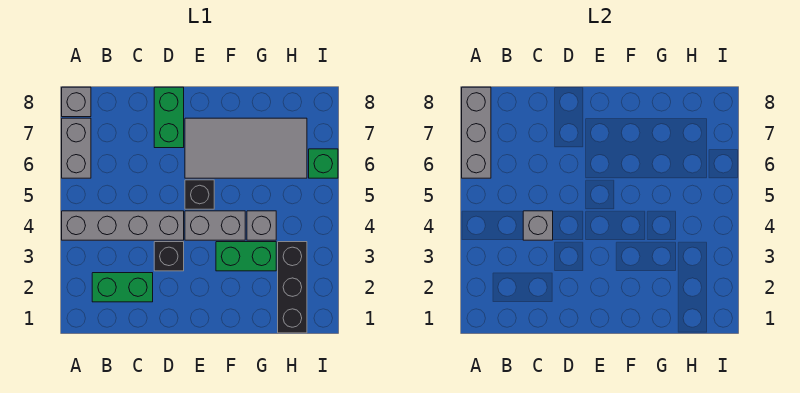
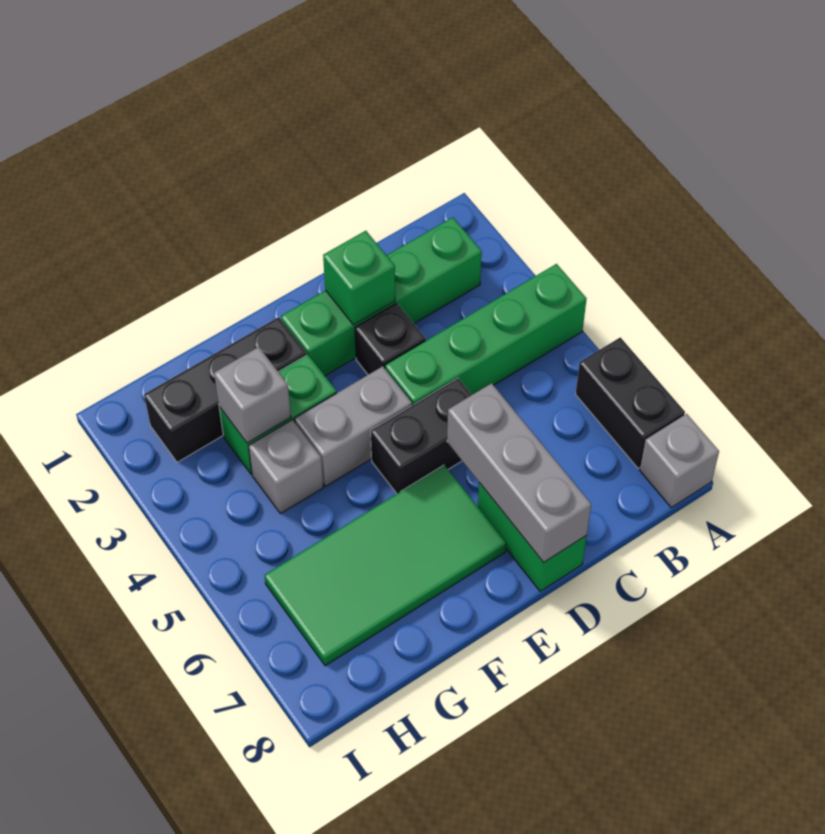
grey brick A4:D4 level 1 -> green brick A4:D4 level 1
grey brick A6:A7 level 1 -> black brick A6:A7 level 1
grey brick A6:A8 level 2 -> grey brick D6:D8 level 2
green brick B2:C2 level 1 -> green brick B2:E2 level 1
grey brick C4 level 2 -> grey brick G3 level 2
black brick E5 level 1 -> black brick D5:E5 level 1
grey tile E6:H7 level 1 -> green tile E6:H7 level 1
black brick H1:H3 level 1 -> black brick F2:H2 level 1
green brick I6 level 1 -> green brick D2 level 2

